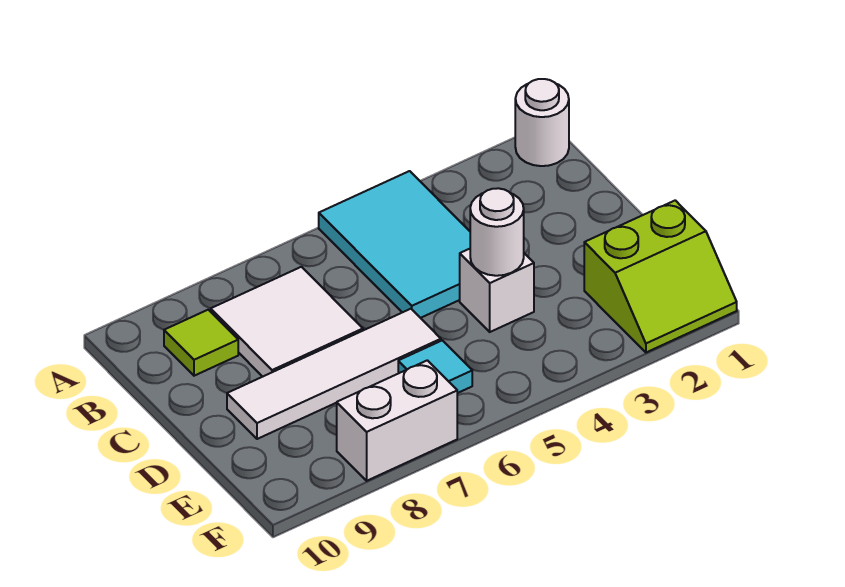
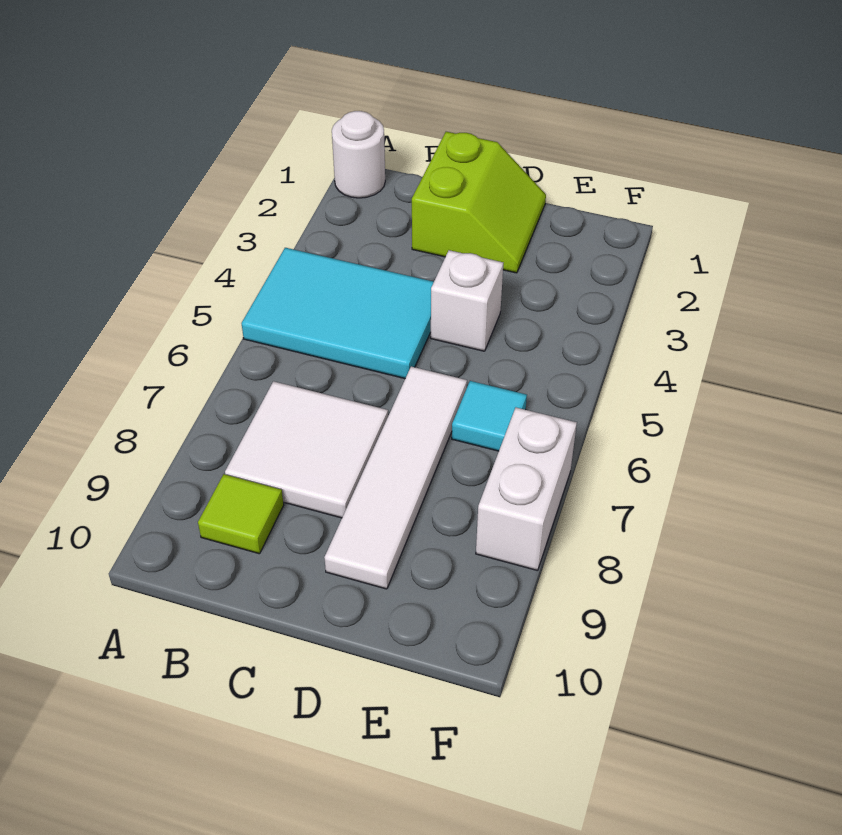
white round brick D4 level 2 -> none
lime slope E1:F2 level 1 top E -> lime slope C1:D2 level 1 top C

